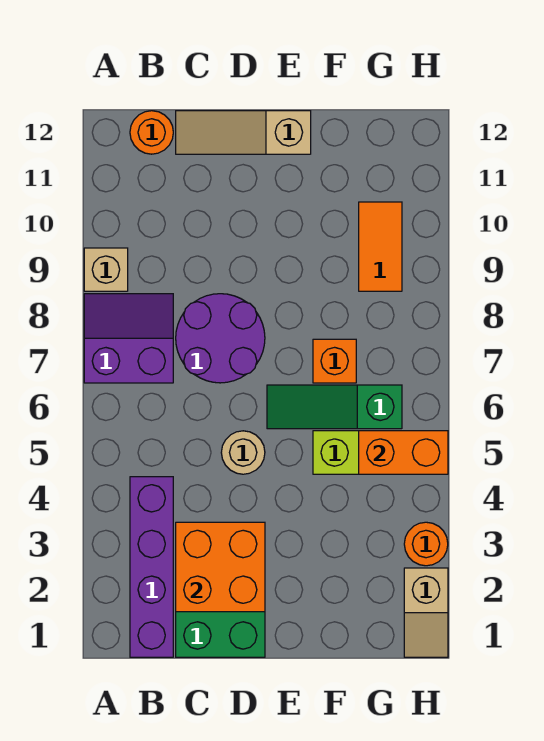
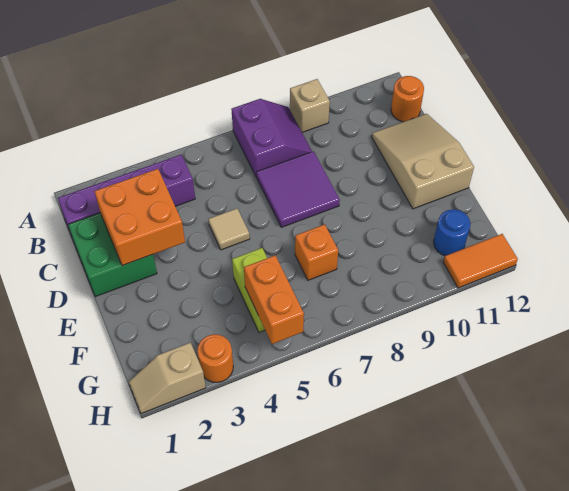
purple round brick C7:D8 level 1 -> purple tile C7:D8 level 1
tan slope C12:E12 level 1 top E -> tan slope C11:E12 level 1 top E
tan round brick D5 level 1 -> tan tile D5 level 1
green slope E6:G6 level 1 top G -> none
orange tile G9:G10 level 1 -> orange tile H11:H12 level 1
none -> blue round brick G11 level 1

